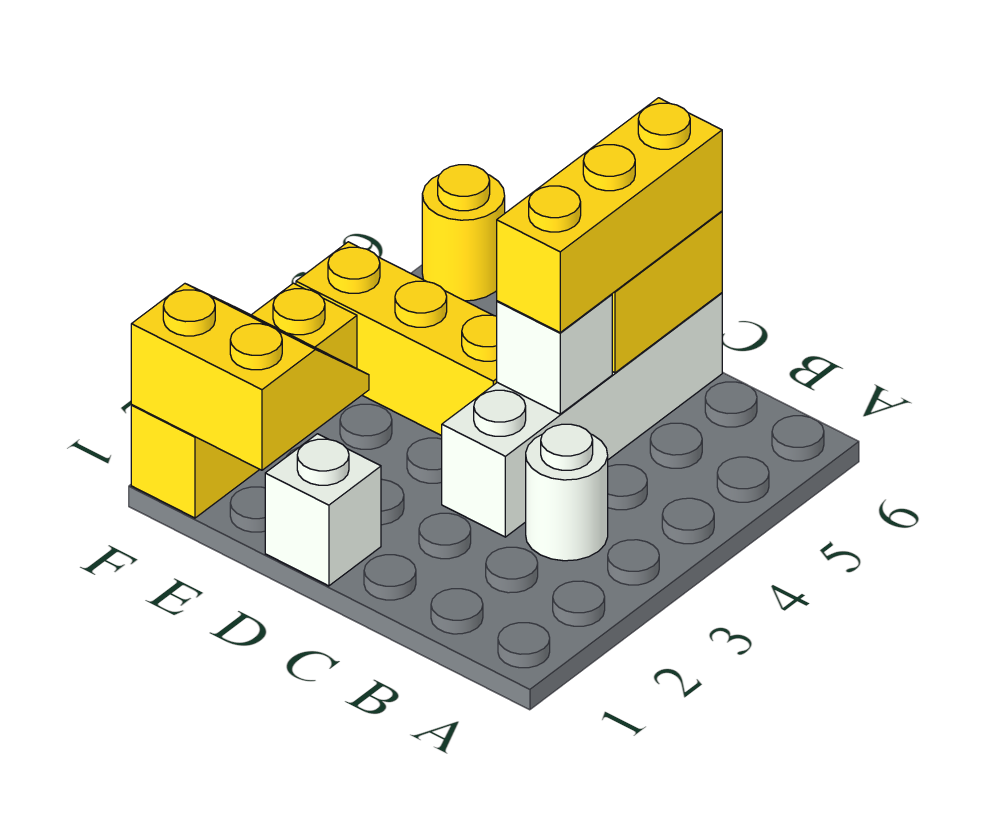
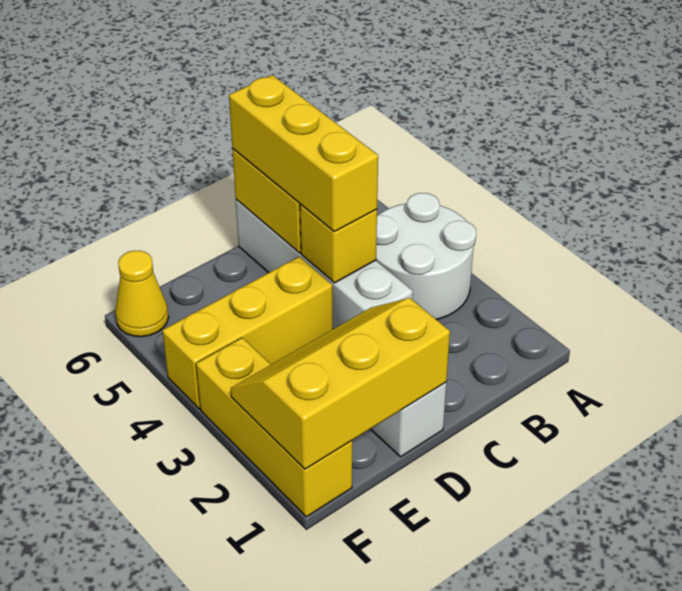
white round brick B3 level 1 -> white round brick A3:B4 level 1
white brick C4 level 2 -> yellow brick C4 level 2
yellow slope E1:F2 level 2 top 1 -> yellow slope D1:F2 level 2 top 1
yellow round brick F6 level 1 -> yellow cone F6 level 1

